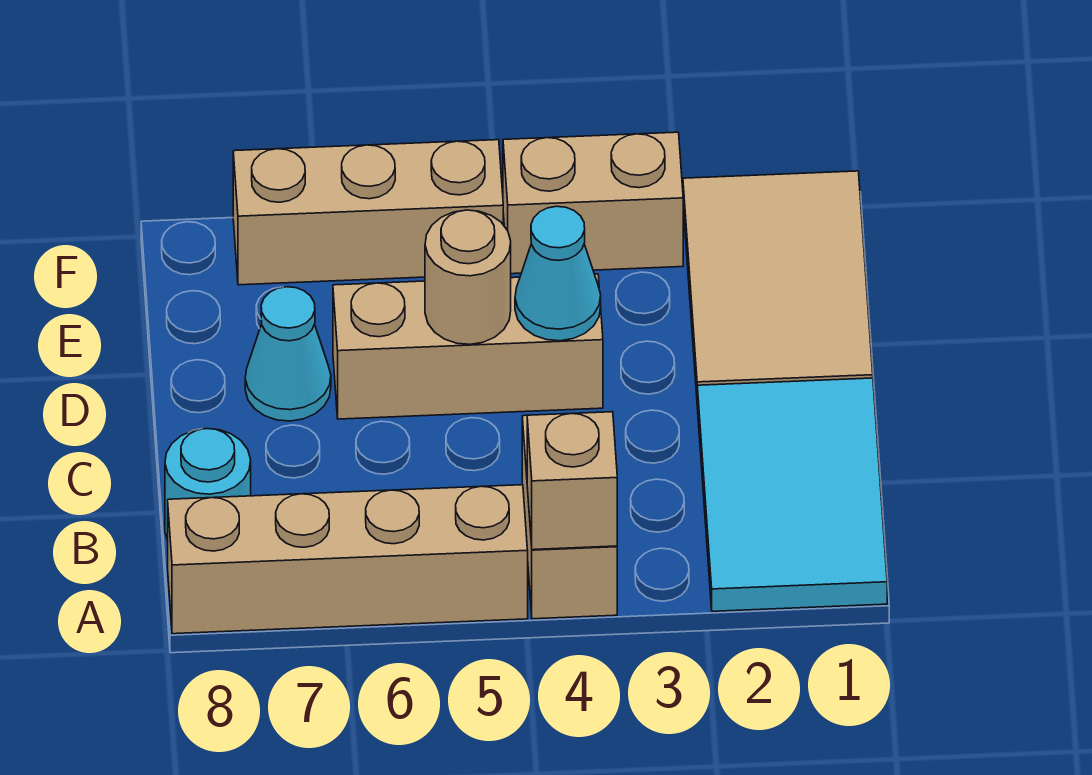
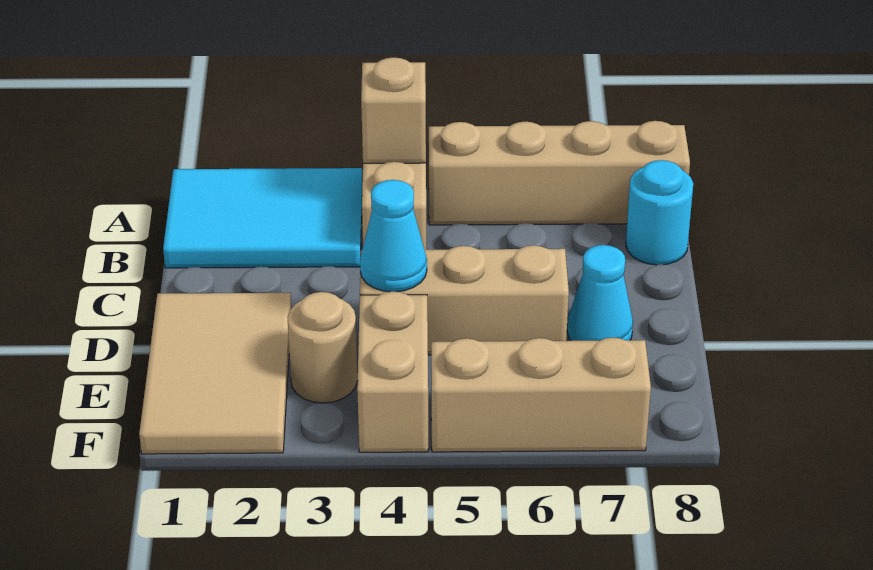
cyan tile A1:C2 level 1 -> cyan tile A1:B3 level 1
tan round brick D5 level 2 -> tan round brick E3 level 1
tan brick F3:F4 level 1 -> tan brick E4:F4 level 1

